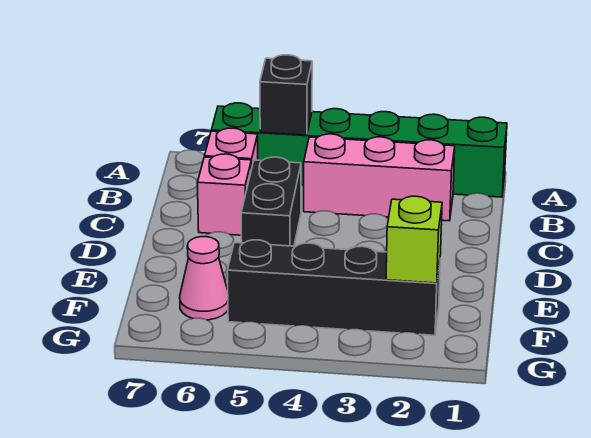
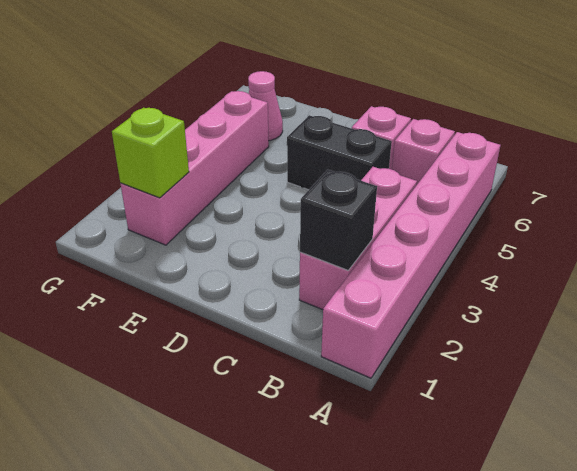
green brick A1:A6 level 1 -> pink brick A1:A6 level 1
black brick A5 level 2 -> black brick B2 level 2
black brick F2:F5 level 1 -> pink brick F2:F5 level 1

